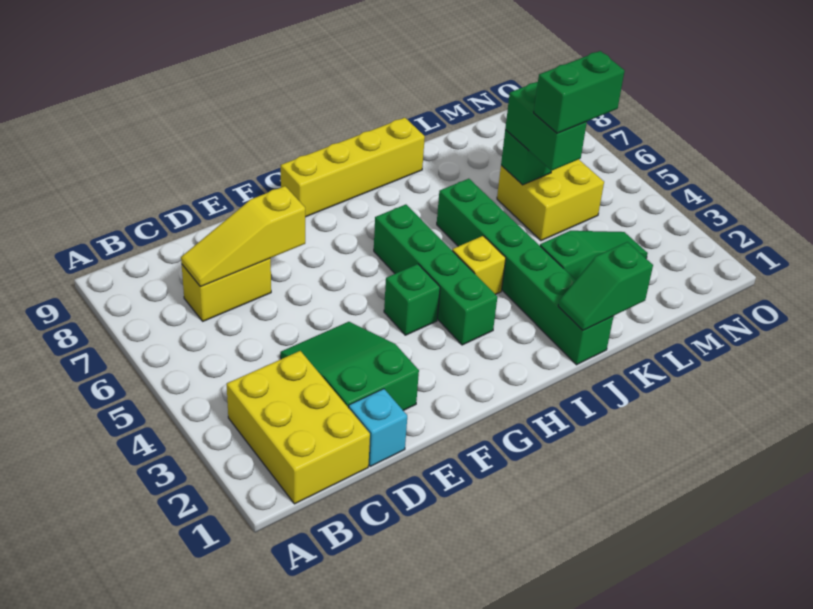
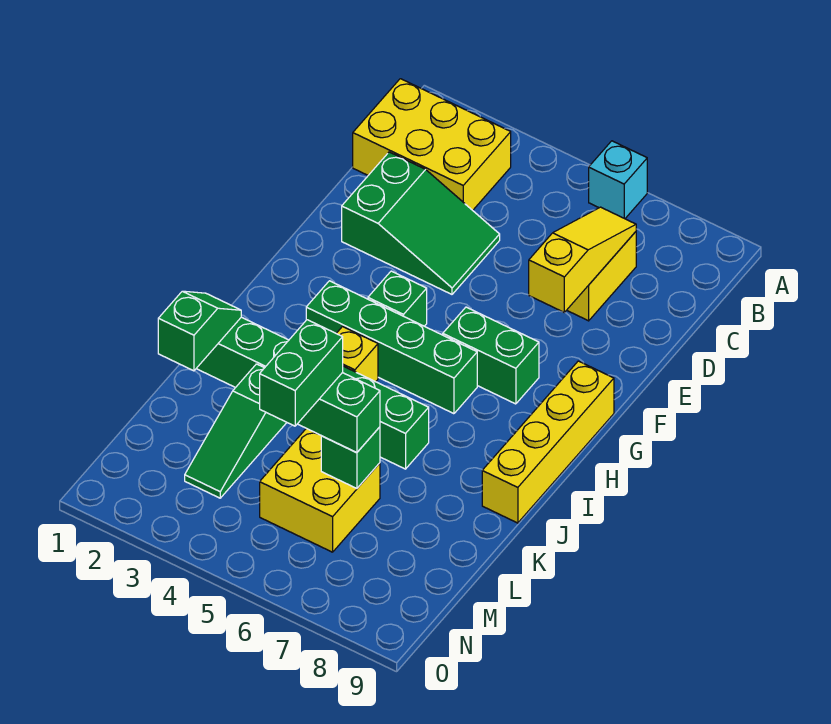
cyan brick D1 level 1 -> cyan brick A6 level 1
none -> green brick G6:G7 level 1

